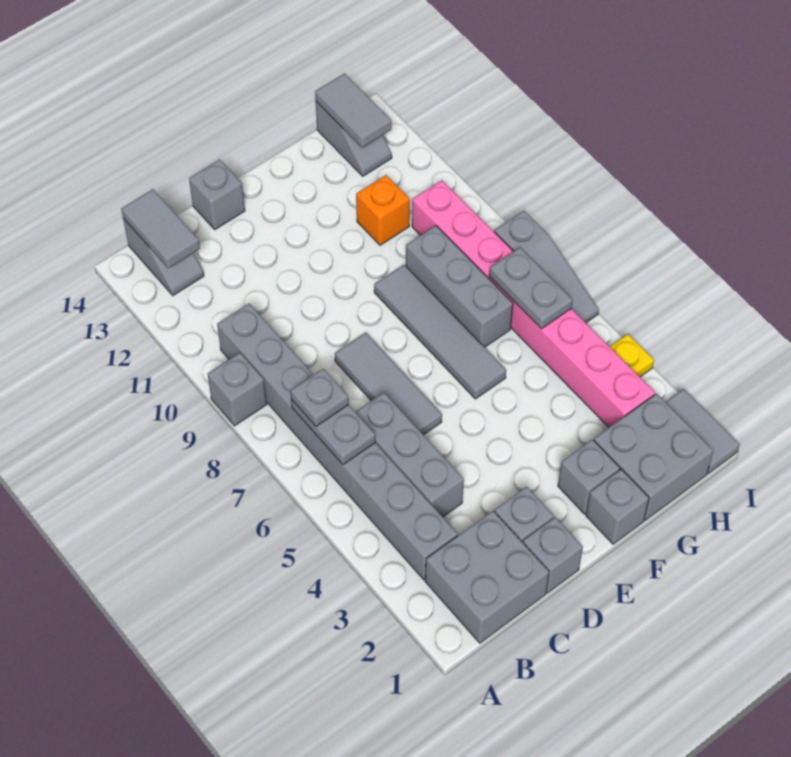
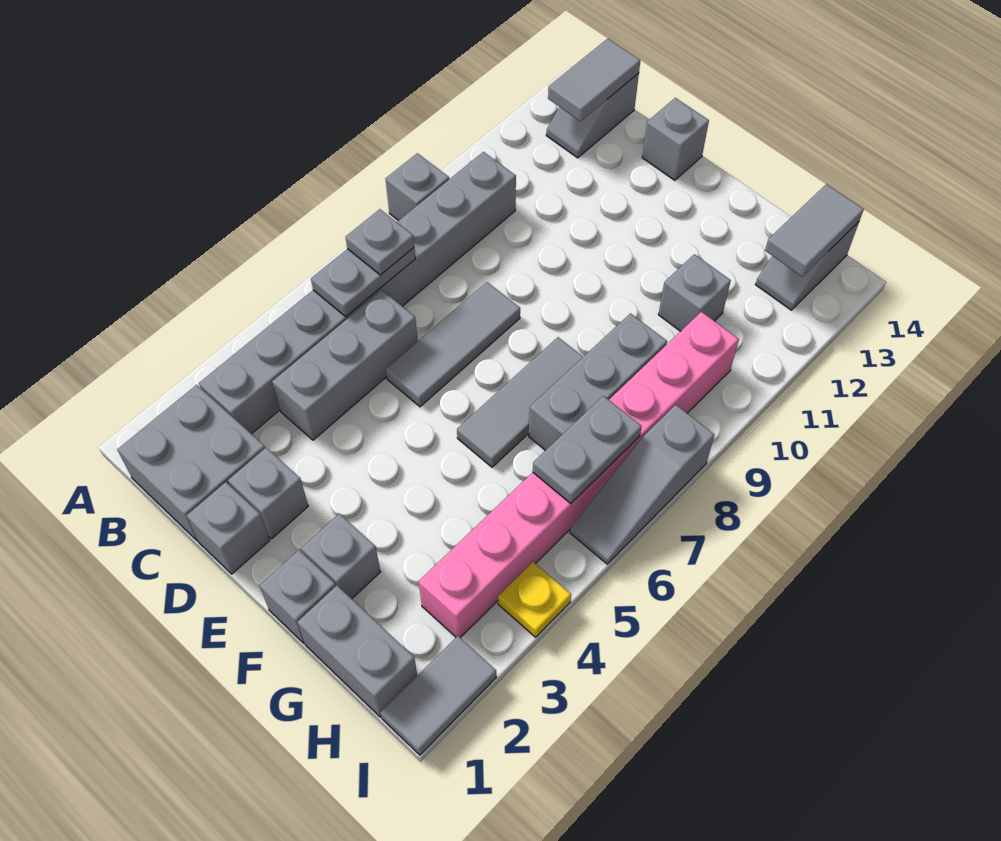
grey tile F6:F9 level 1 -> grey tile F6:F8 level 1
grey brick G1:H2 level 1 -> grey brick G1:H1 level 1
orange brick G11 level 1 -> grey brick G11 level 1

